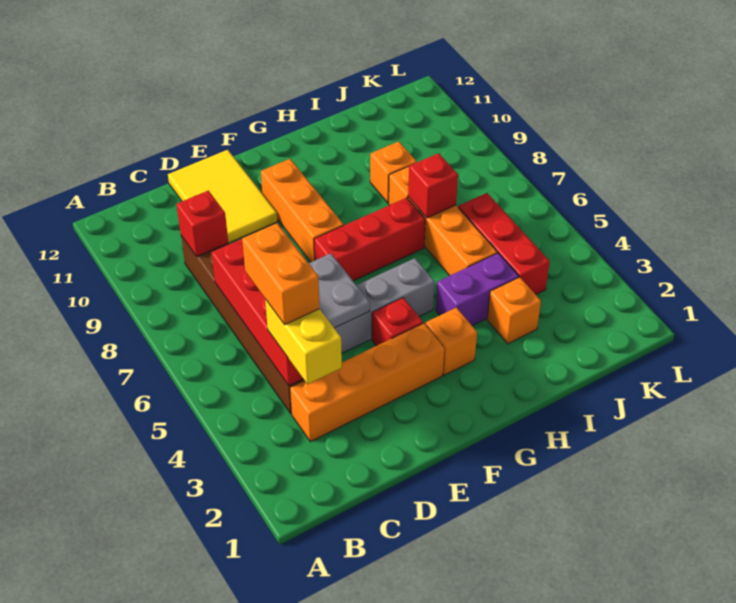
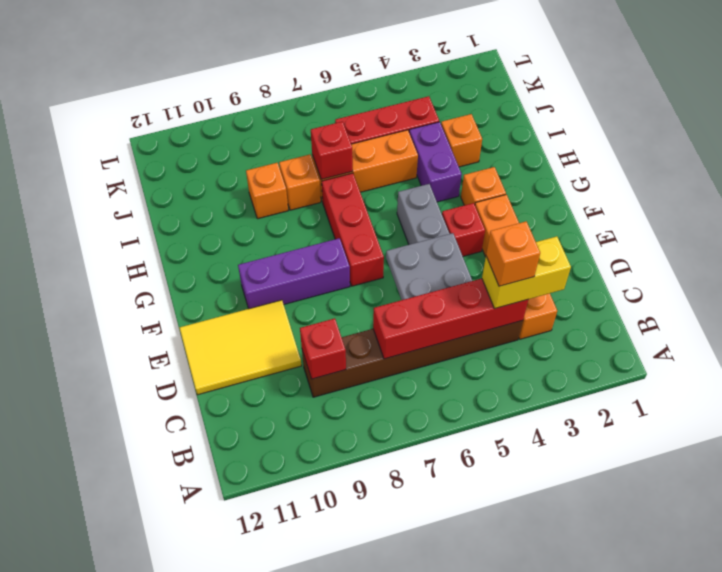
orange brick C4:C5 level 4 -> orange brick C4 level 4
orange brick F8:F10 level 1 -> purple brick F8:F10 level 1

